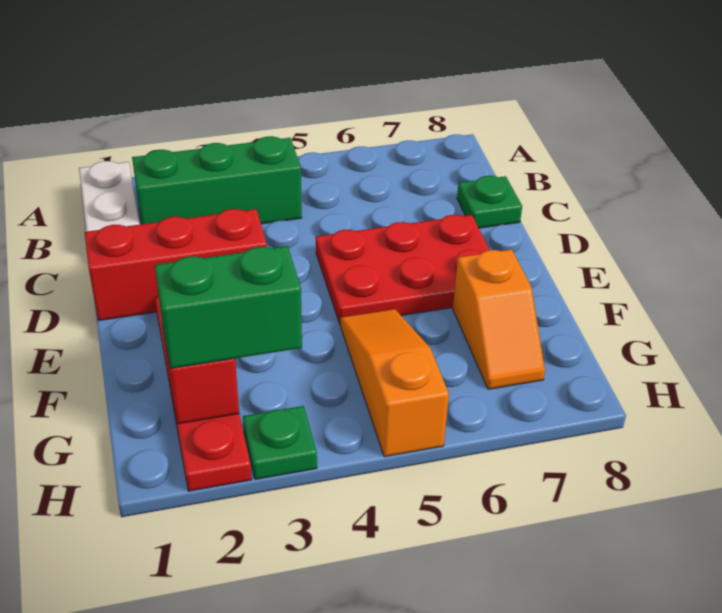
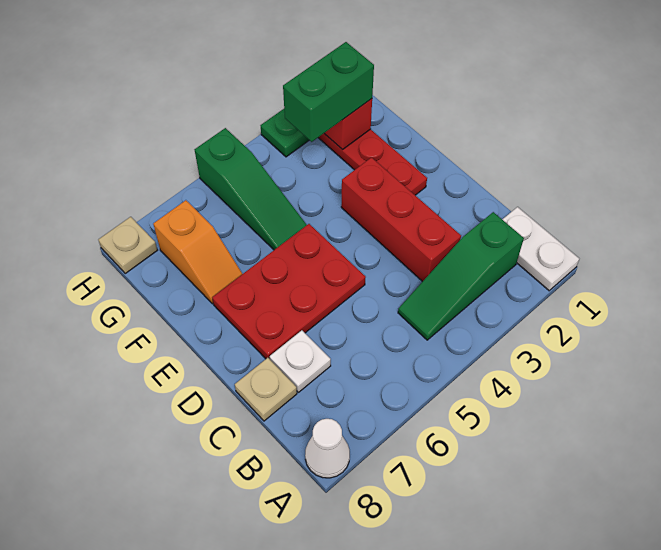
none -> white cone A8 level 1
green brick B2:B4 level 1 -> green slope B2:B4 level 1 top 2
none -> white plate C7 level 1
green plate C8 level 1 -> tan plate C8 level 1
red brick D1:D3 level 1 -> red brick C3:E3 level 1
orange slope F5:H5 level 1 top H -> green slope F5:H5 level 1 top H
orange slope F7:G7 level 1 top F -> orange slope F7:G7 level 1 top G
none -> tan plate H8 level 1

